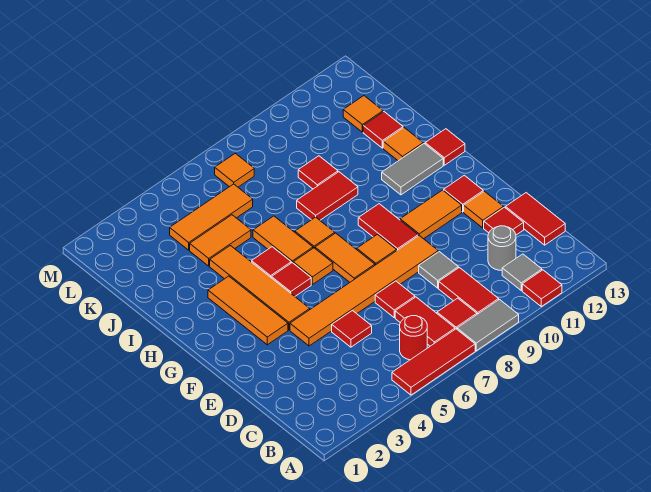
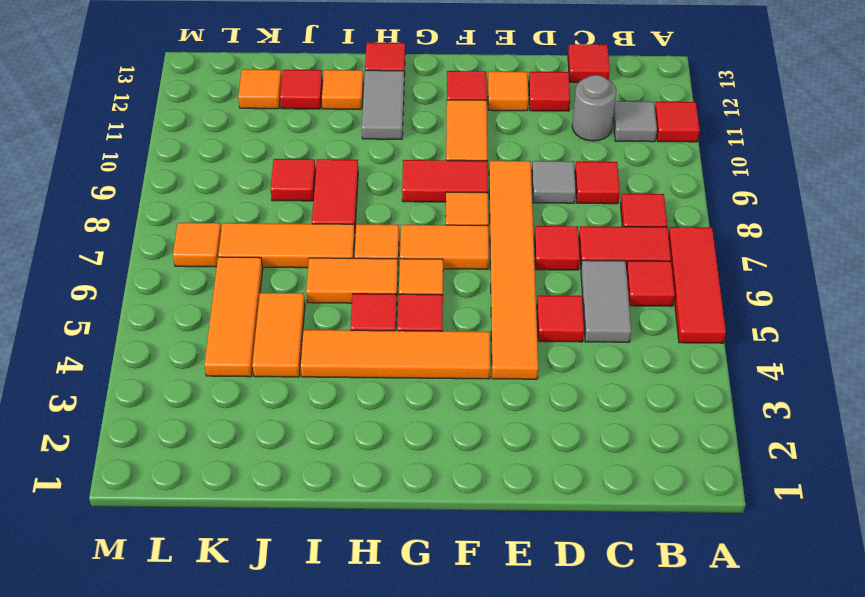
grey tile A8:A9 level 1 -> grey tile C5:C6 level 1
red round brick B6 level 1 -> red tile B6 level 1
red tile B9:C9 level 1 -> red tile C9 level 1
red tile C13:D13 level 1 -> red tile C13 level 1
orange tile F3:H3 level 1 -> orange tile I7:K7 level 1

